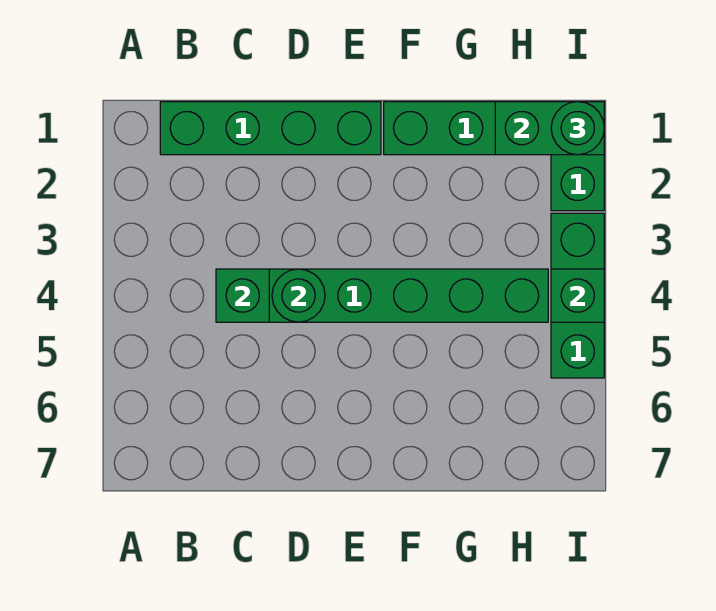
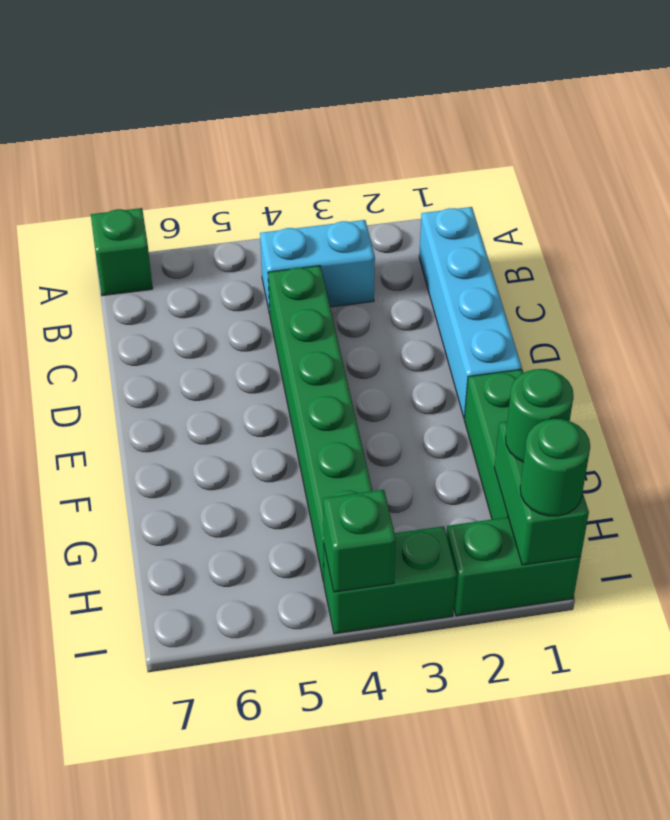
green brick B1:E1 level 1 -> cyan brick B1:E1 level 1
none -> cyan brick B3:B4 level 1
green brick C4 level 2 -> green brick A7 level 1
green round brick D4 level 2 -> green round brick H1 level 3
green brick I3:I5 level 1 -> green brick I3:I4 level 1

